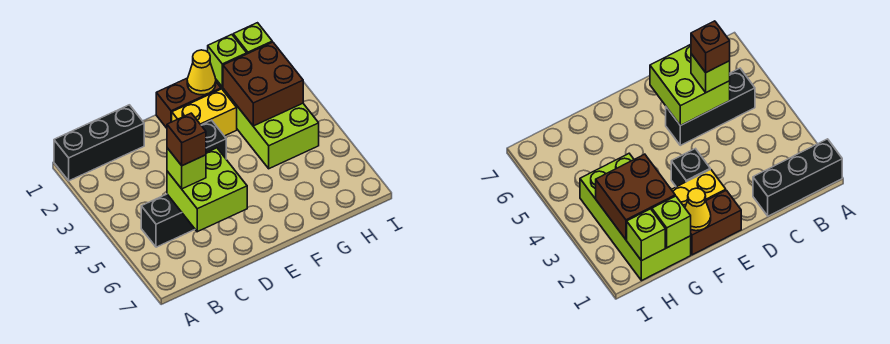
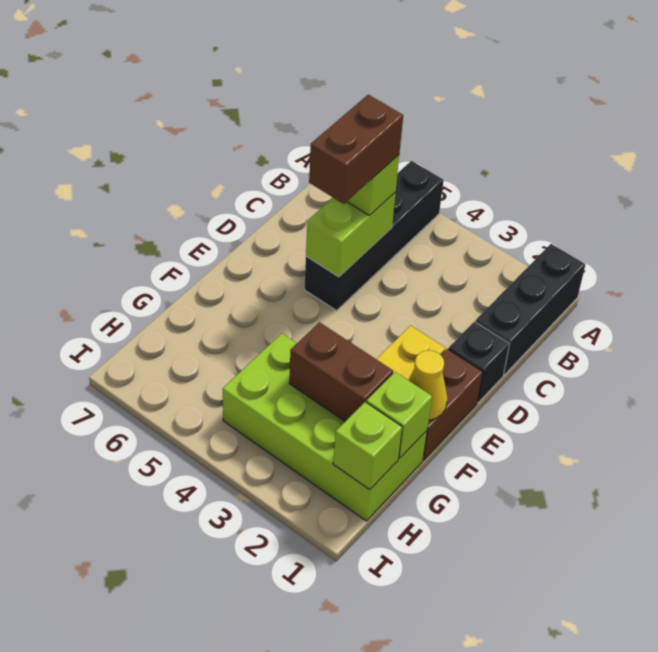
black brick B5:D5 level 1 -> black brick A5:D5 level 1
lime brick C5:D6 level 2 -> lime brick C5:D5 level 2
brown brick C5 level 4 -> brown brick C5:D5 level 4
black brick E3 level 1 -> black brick D1 level 1
brown brick G2:H3 level 2 -> brown brick G2:G3 level 2

